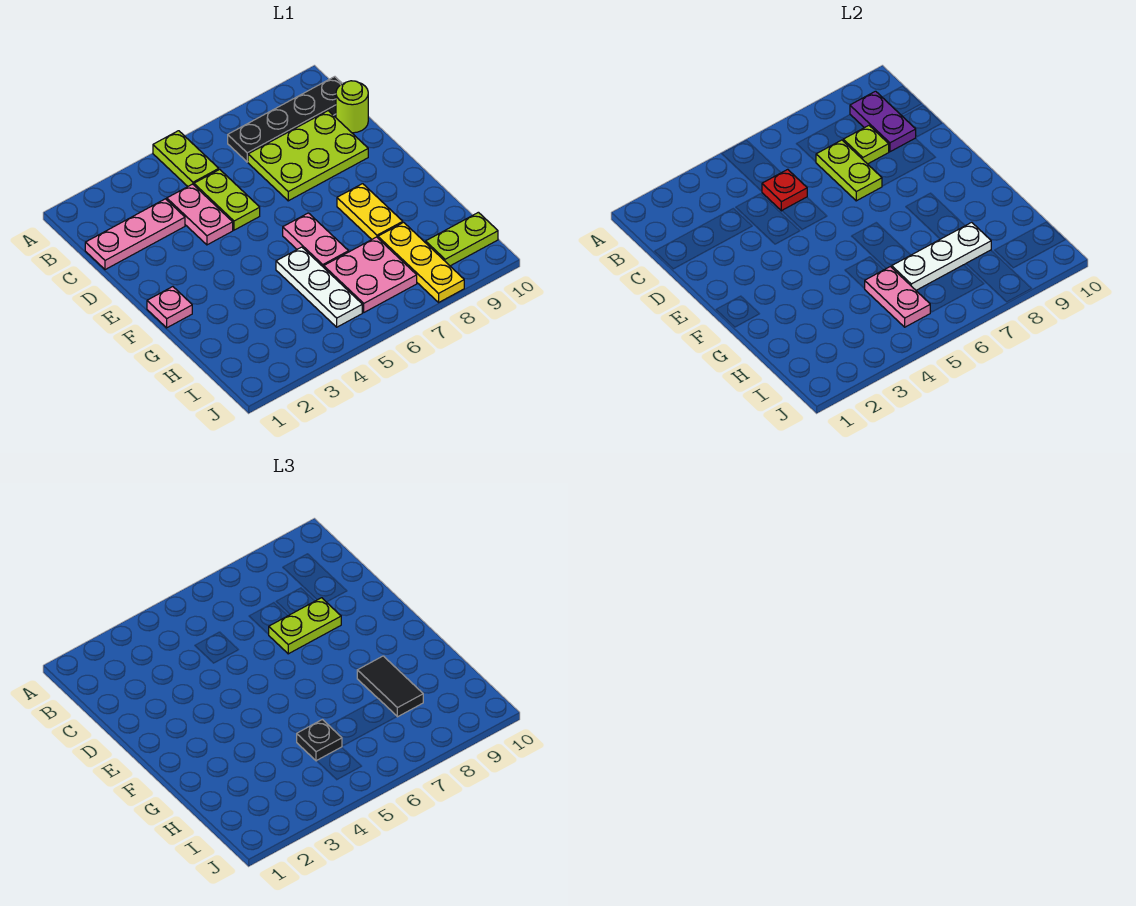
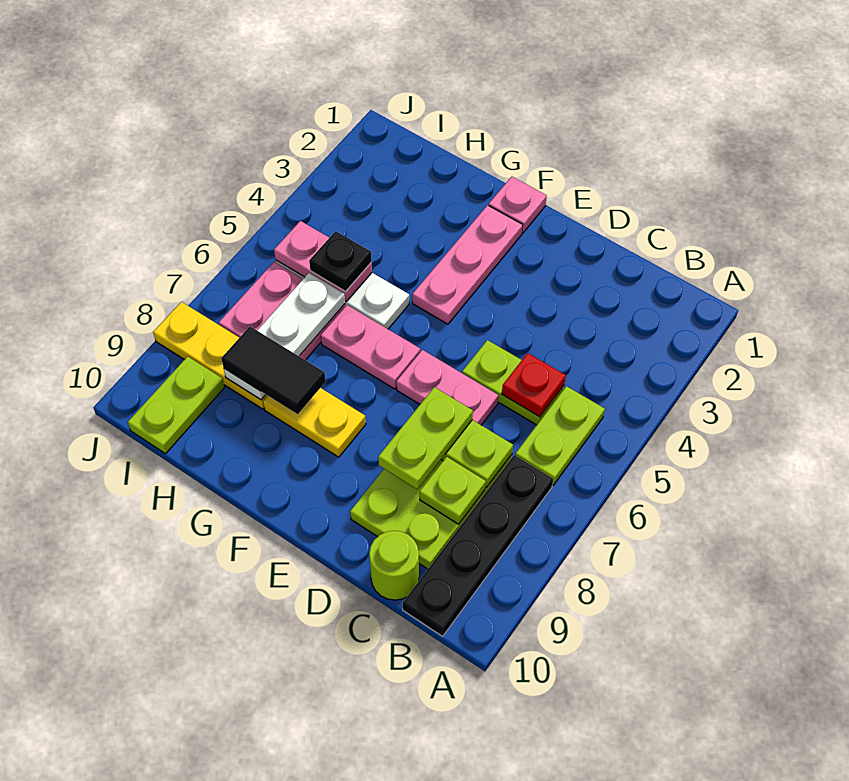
lime plate A5:B5 level 1 -> lime plate B5:B6 level 1
purple plate B9:C9 level 2 -> none
pink plate C1:C3 level 1 -> pink plate F2:F4 level 1
pink plate C4:D4 level 1 -> pink plate D6:E6 level 1

